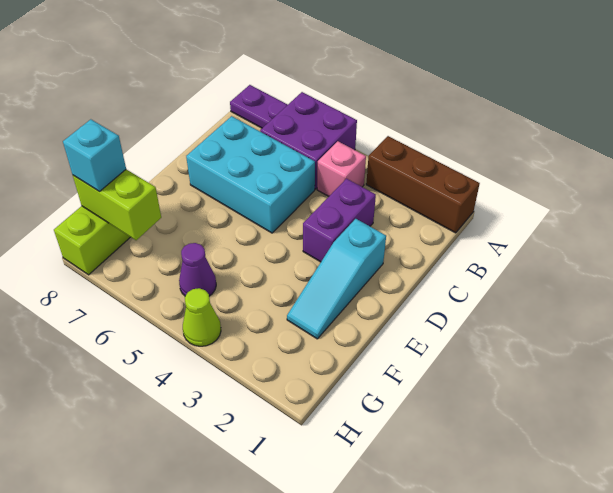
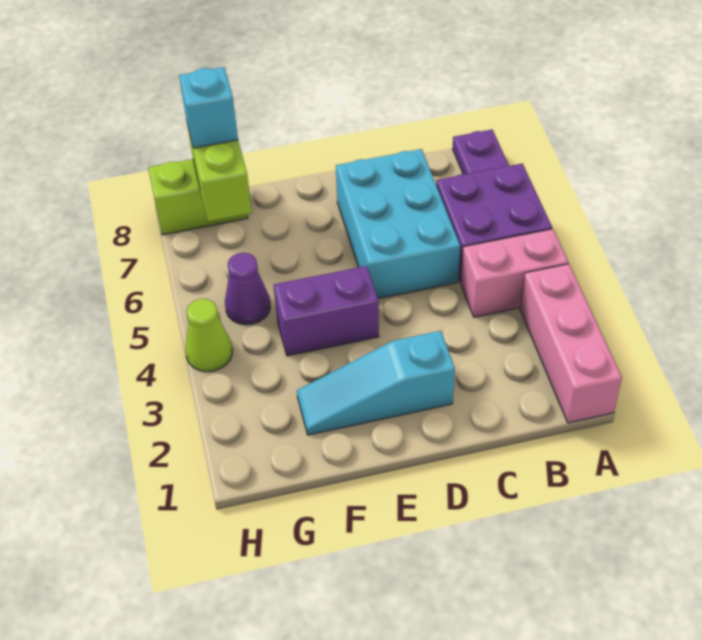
brown brick A1:A3 level 1 -> pink brick A1:A3 level 1
pink brick B4 level 1 -> pink brick A4:B4 level 1
purple brick C3:D3 level 1 -> purple brick E4:F4 level 1

